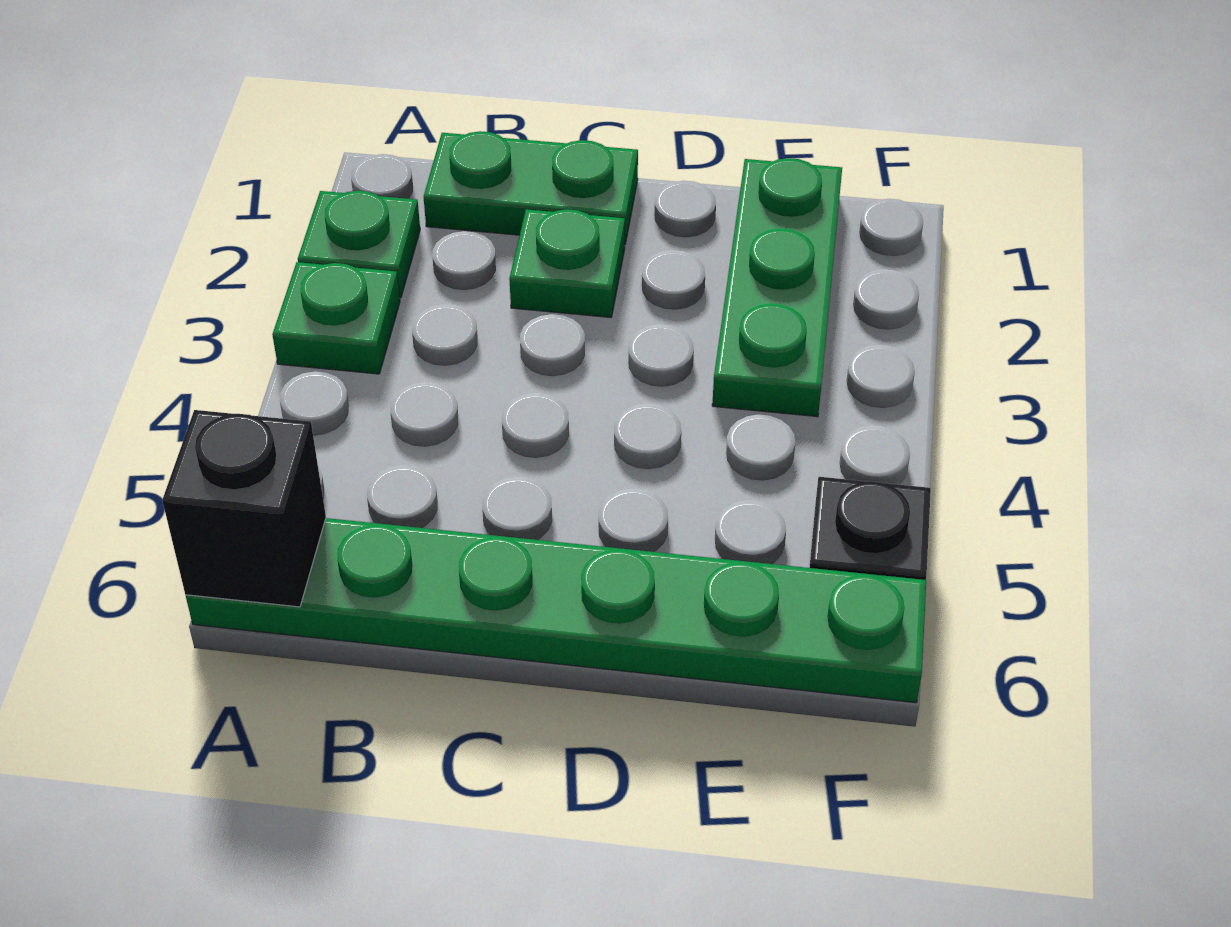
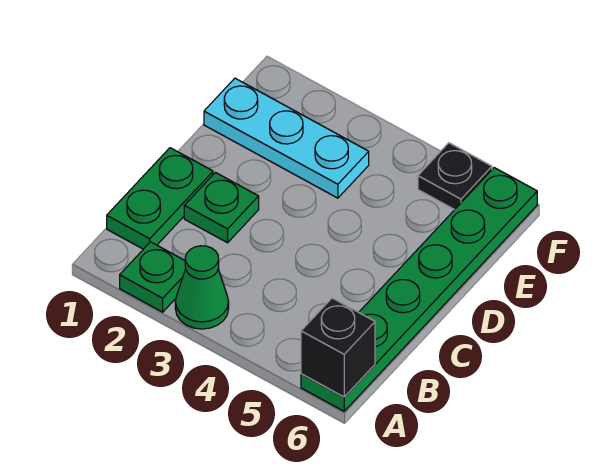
green plate A3 level 1 -> green cone A3 level 1
green plate E1:E3 level 1 -> cyan plate E1:E3 level 1

